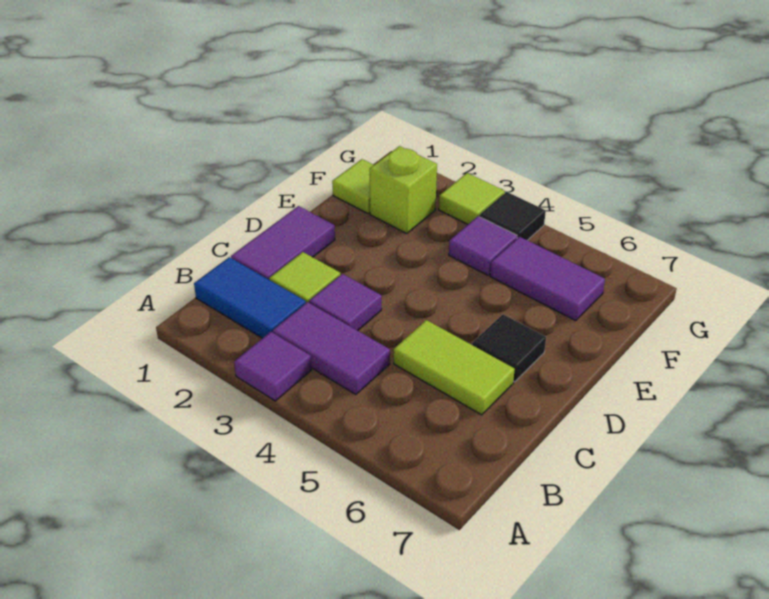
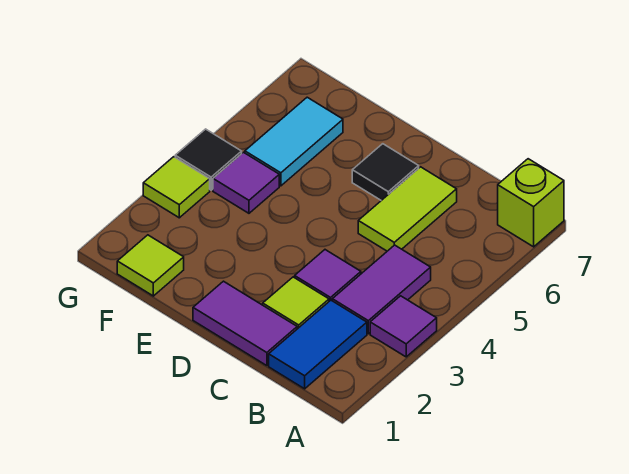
lime brick F2 level 1 -> lime brick A7 level 1
purple tile F5:F6 level 1 -> cyan tile F5:F6 level 1

